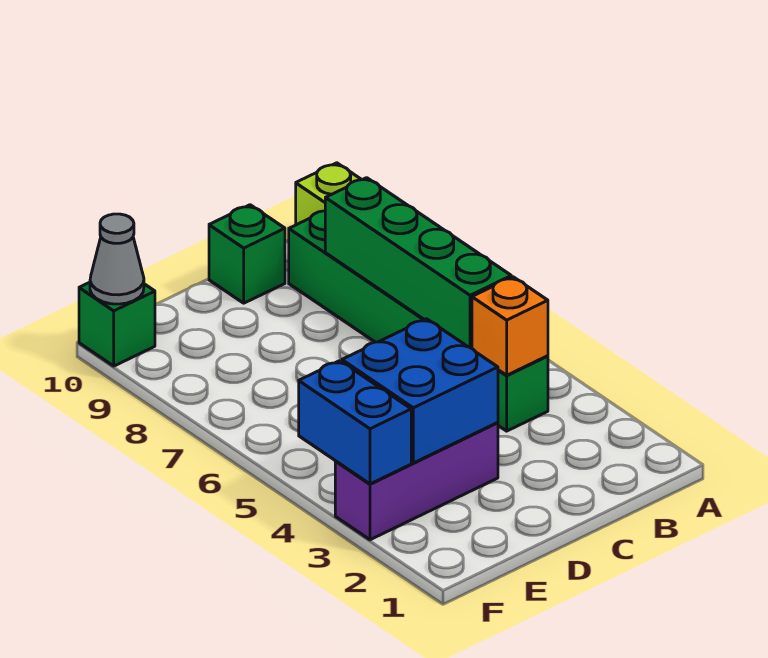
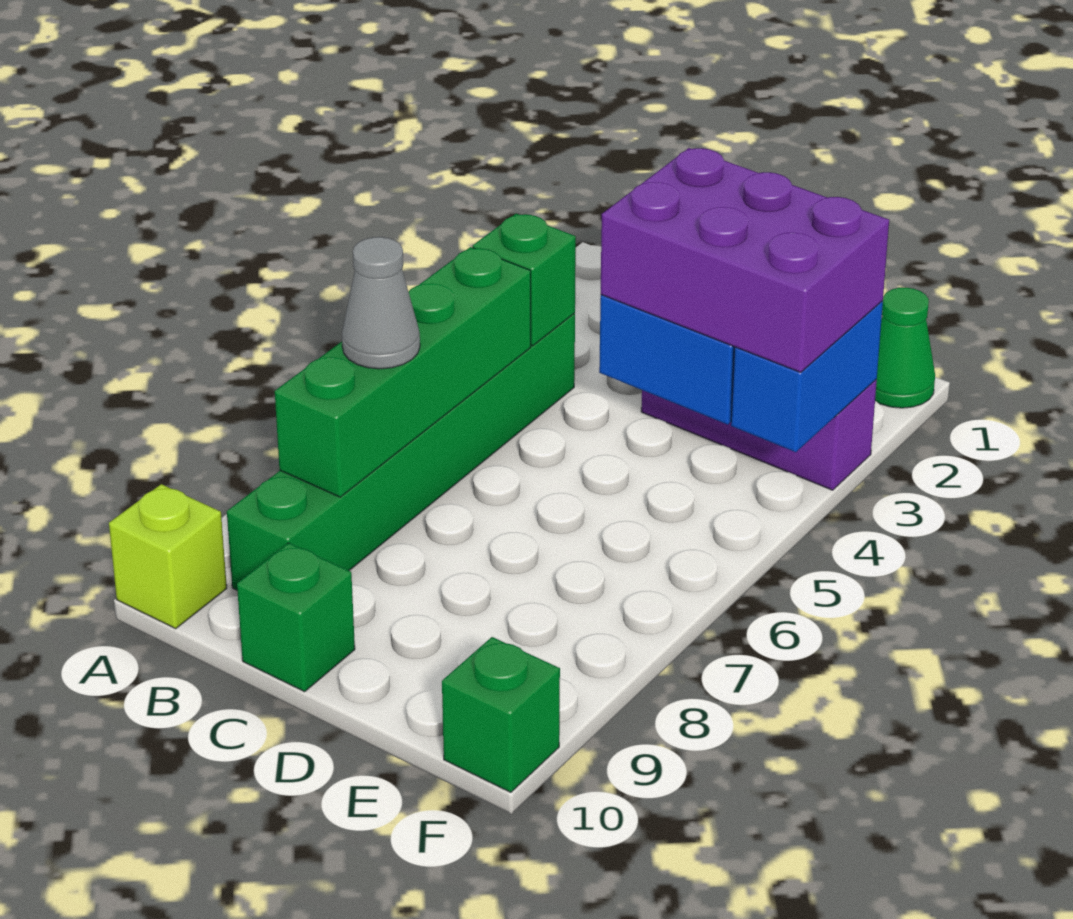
orange brick B4 level 2 -> green brick B4 level 2
none -> purple brick D3:F4 level 3
none -> green cone F1 level 1
grey cone F10 level 2 -> grey cone B7 level 3

